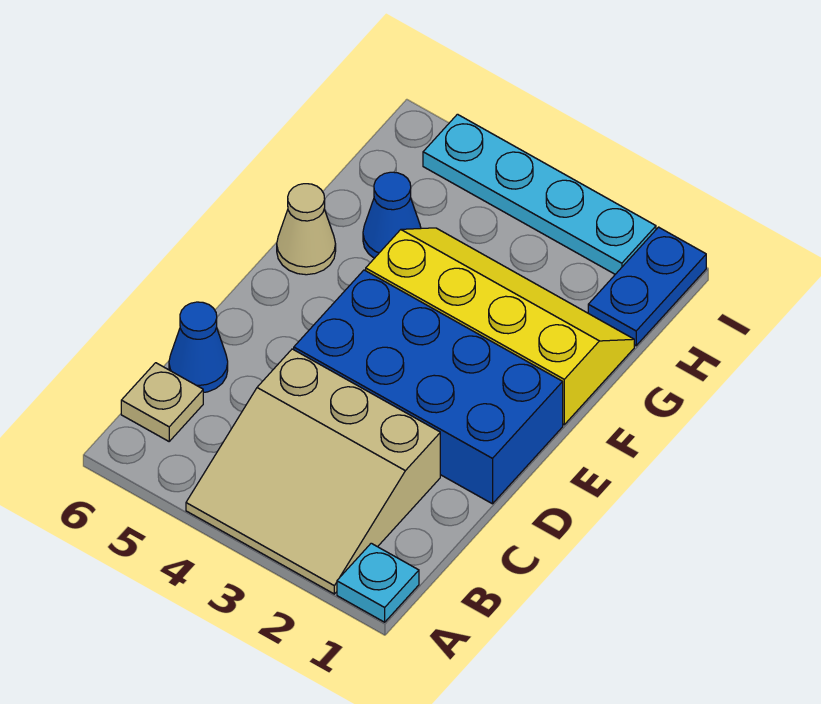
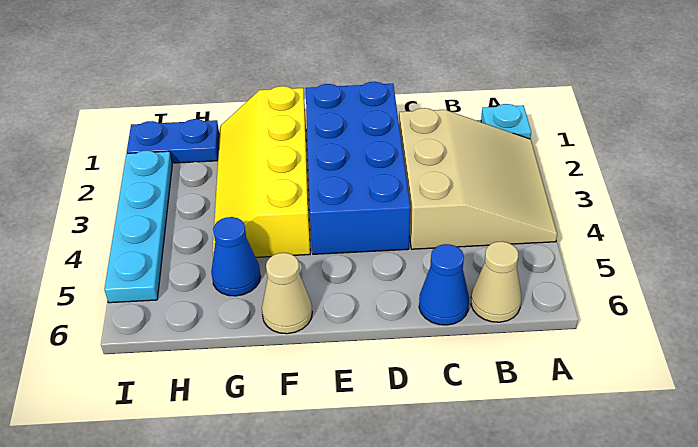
tan plate B6 level 1 -> tan cone B6 level 1

